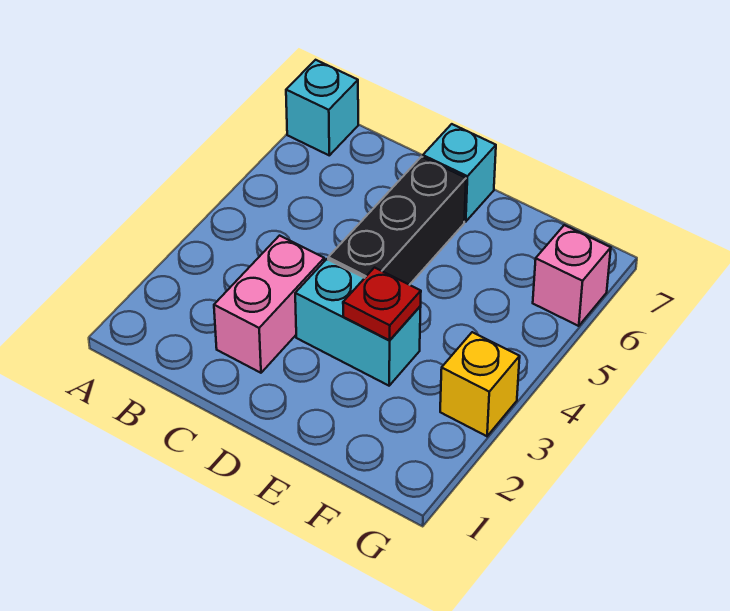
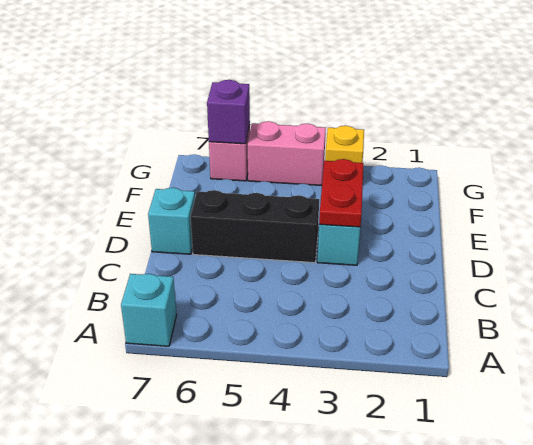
pink brick C2:C3 level 1 -> pink brick G4:G5 level 1
red plate E3 level 2 -> red plate D3:E3 level 2
none -> purple brick G6 level 2

